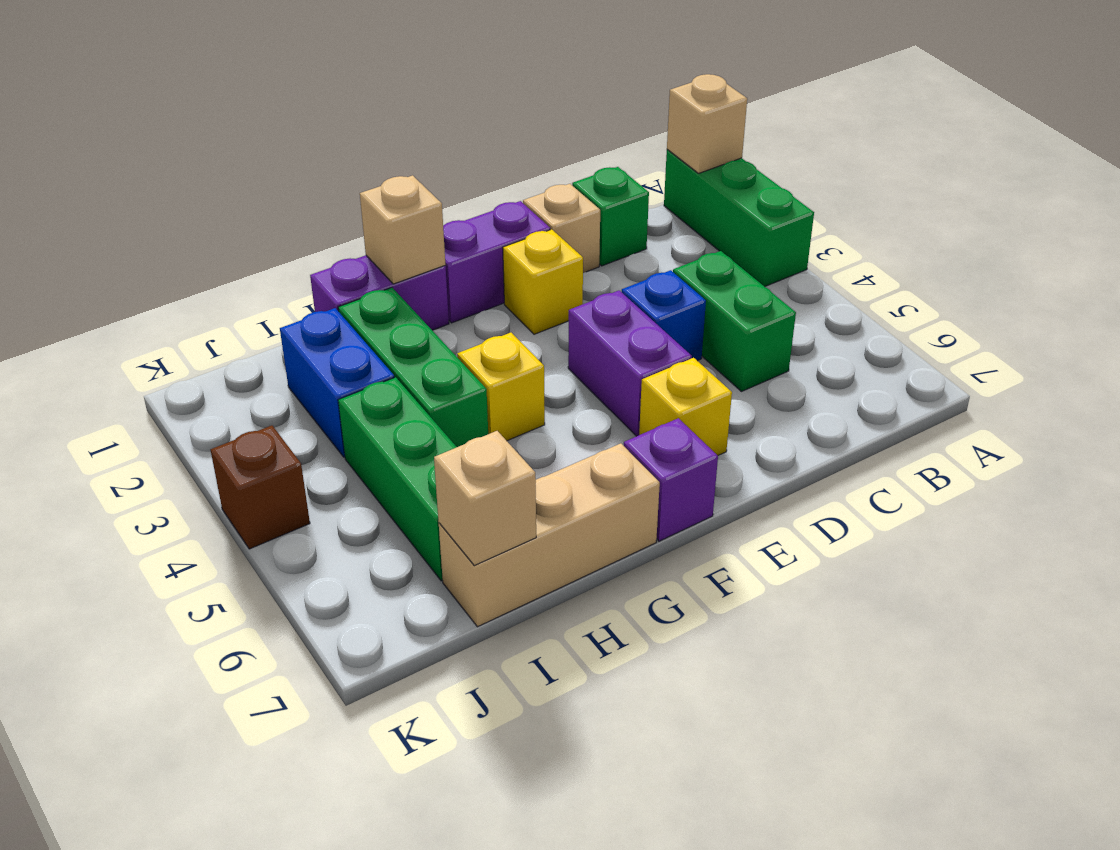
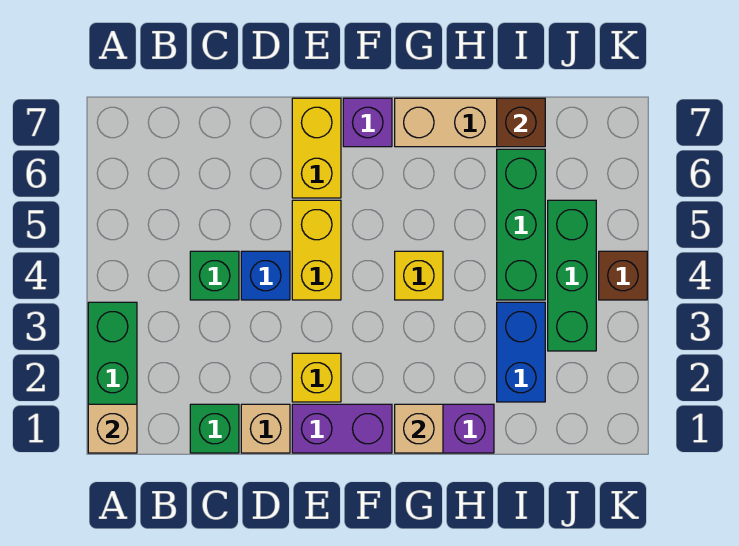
green brick C4:C5 level 1 -> green brick C4 level 1
purple brick E4:E5 level 1 -> yellow brick E4:E5 level 1
yellow brick E6 level 1 -> yellow brick E6:E7 level 1
green brick H2:H4 level 1 -> green brick J3:J5 level 1
tan brick I7 level 2 -> brown brick I7 level 2

